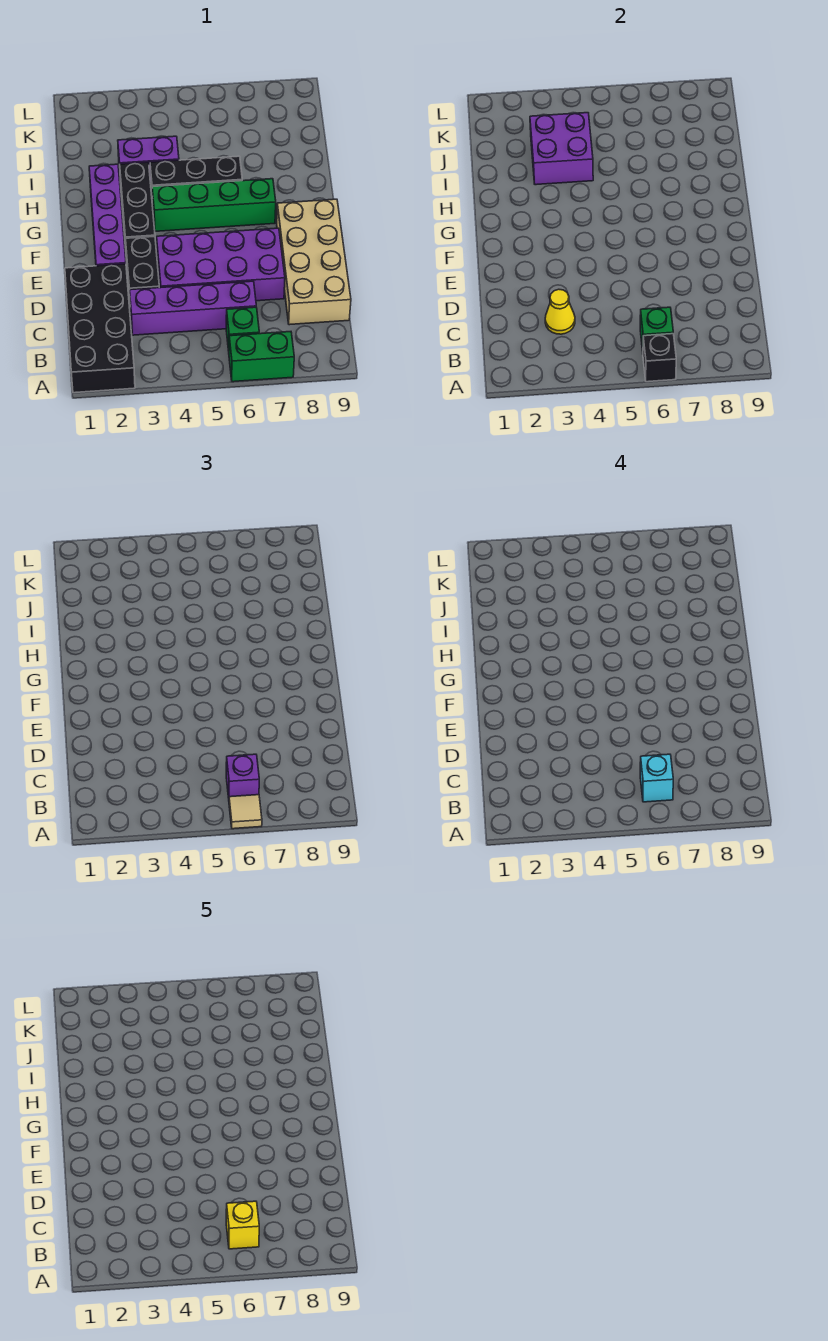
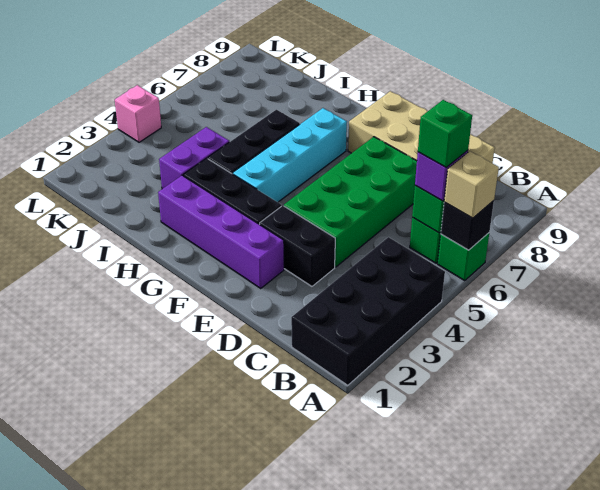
black brick A1:D2 level 1 -> black brick A1:B4 level 1
green brick A6:A7 level 1 -> green brick A6 level 1
tan tile A6 level 3 -> tan brick A6 level 3
cyan brick B6 level 4 -> green brick B6 level 4
yellow brick B6 level 5 -> none
purple brick C3:C6 level 1 -> none
yellow cone C3 level 2 -> none
purple brick D4:E7 level 1 -> green brick D4:E7 level 1
green brick G4:G7 level 1 -> cyan brick G4:G7 level 1
purple brick I3:J4 level 2 -> none
none -> pink brick L4 level 1

